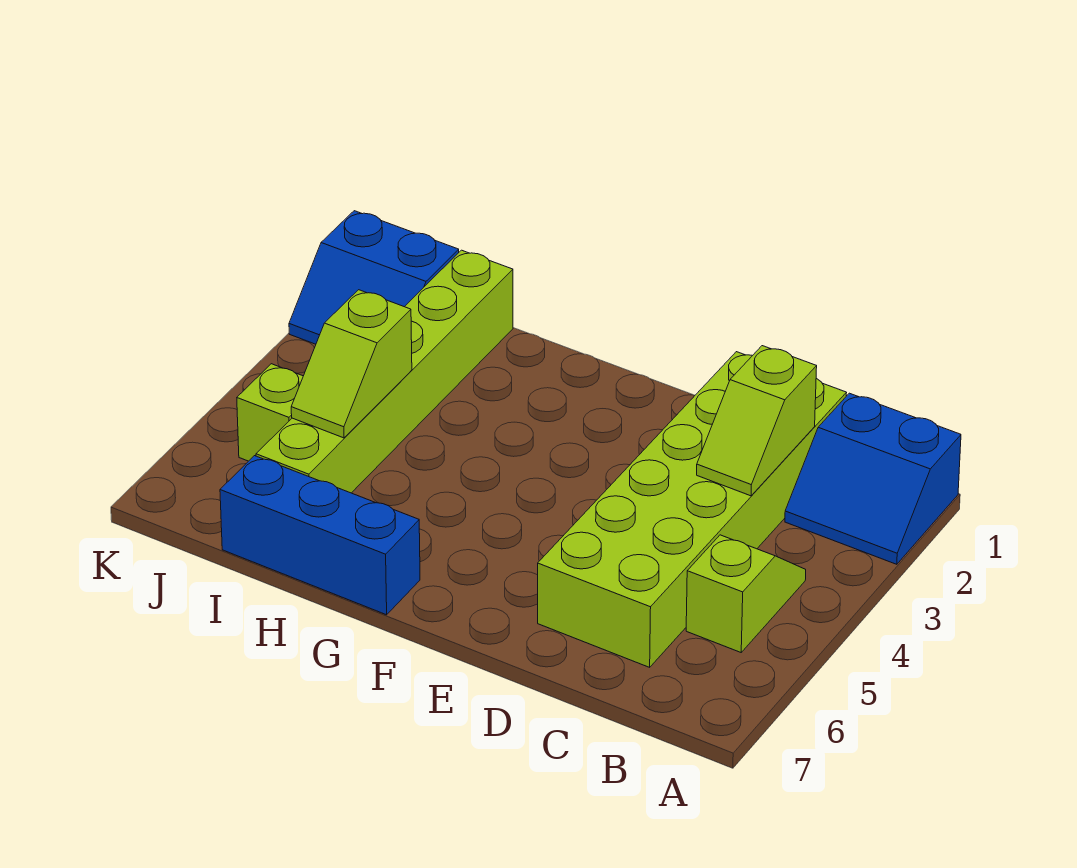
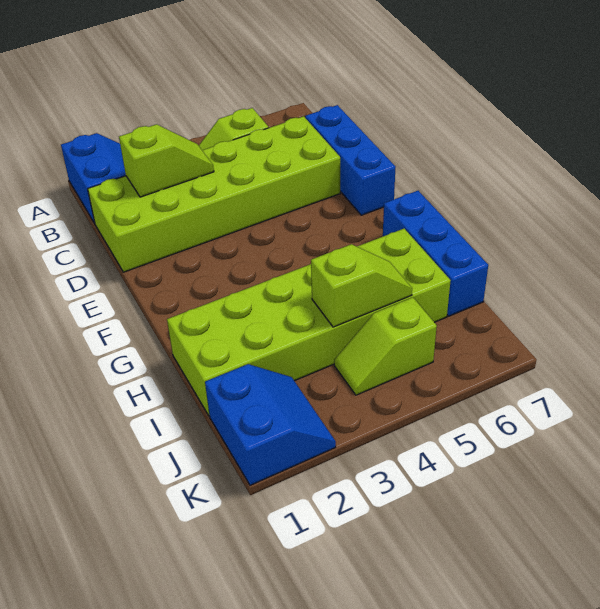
none -> blue brick C7:E7 level 1
lime brick I1:I6 level 1 -> lime brick H1:I6 level 1

